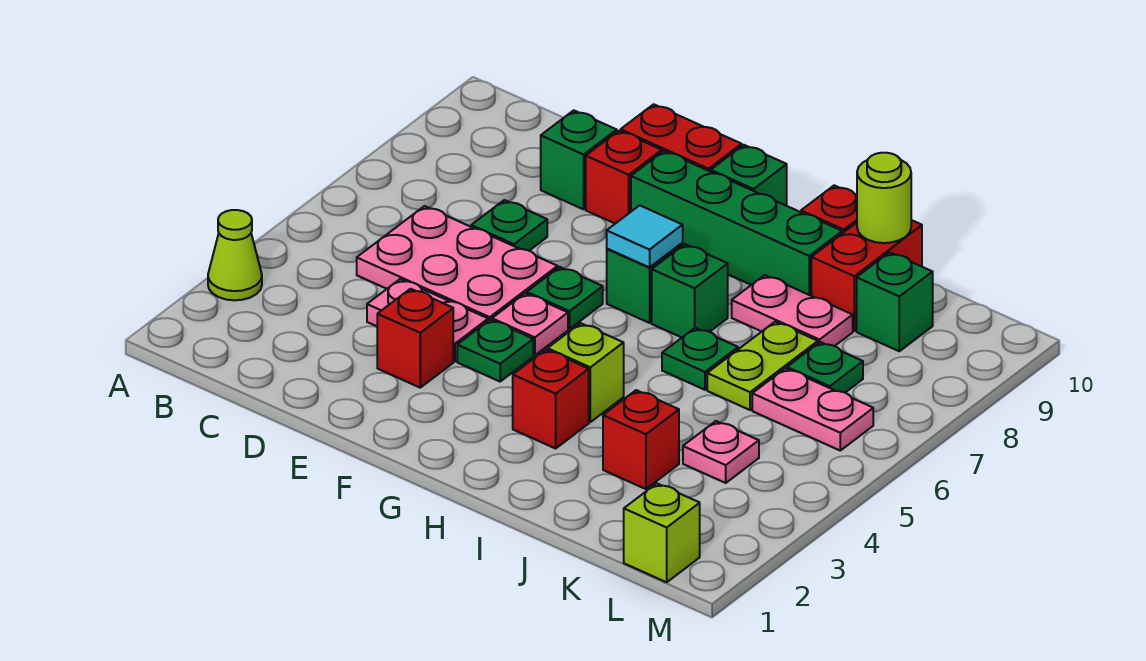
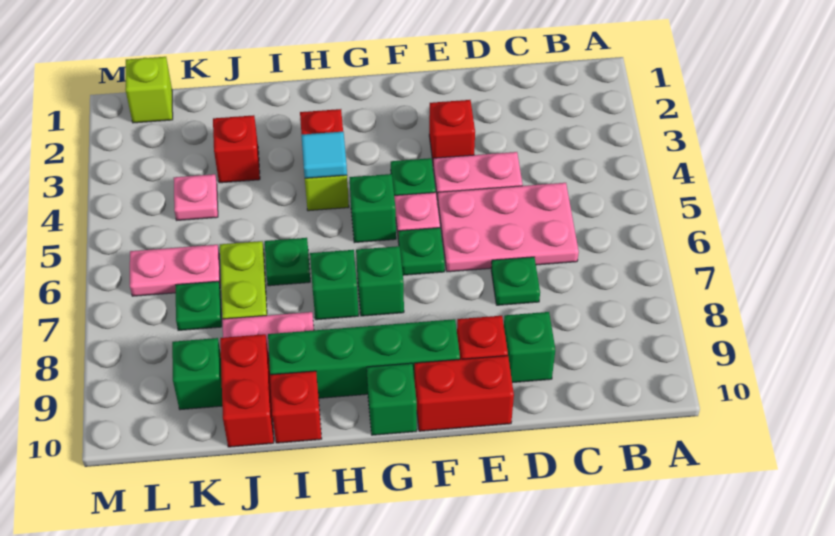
lime cone A3 level 1 -> none
none -> green brick G5 level 1
cyan tile G7 level 2 -> cyan tile H4 level 2
lime round brick J10 level 2 -> none

